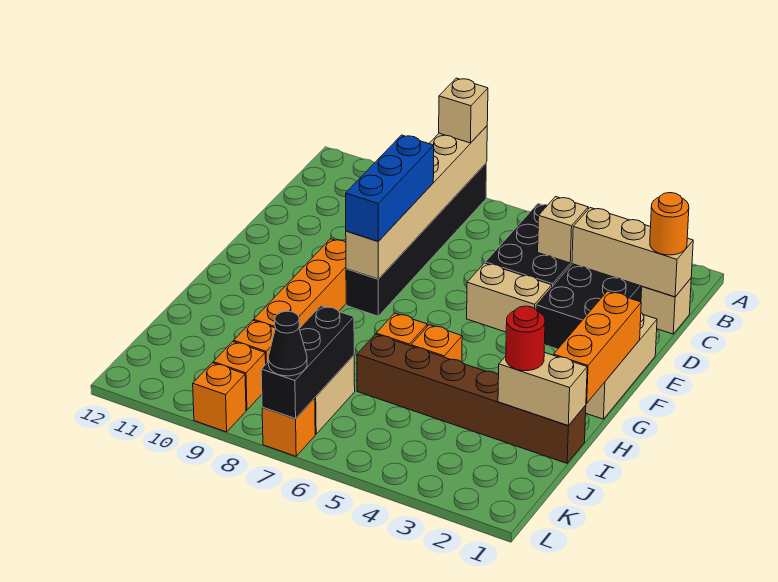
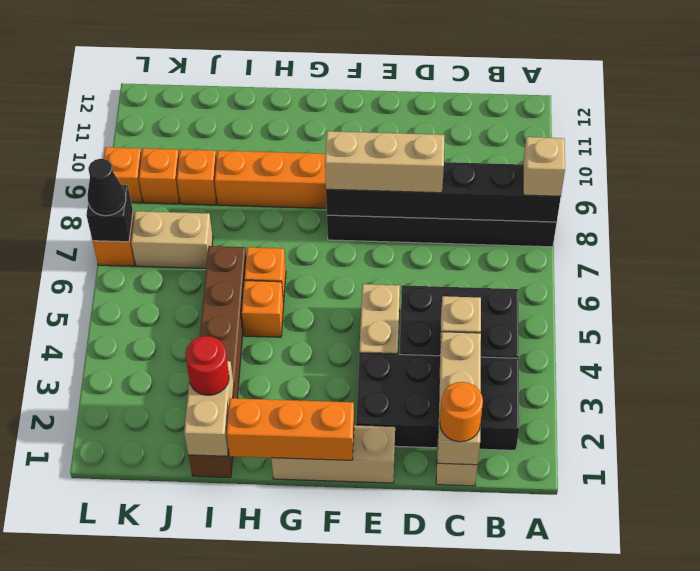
tan brick A8:F8 level 2 -> black brick A8:F8 level 2
blue brick D8:F8 level 3 -> tan brick D8:F8 level 3
black brick J7:L7 level 2 -> black brick L7 level 2

